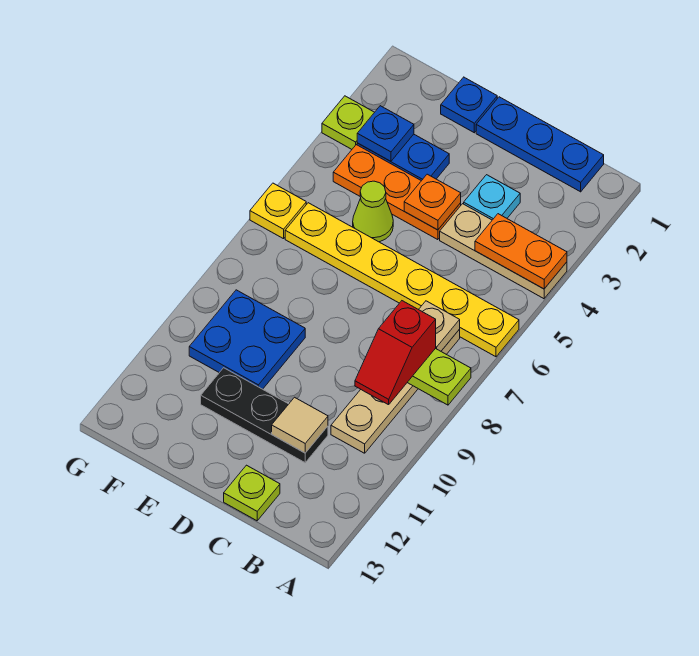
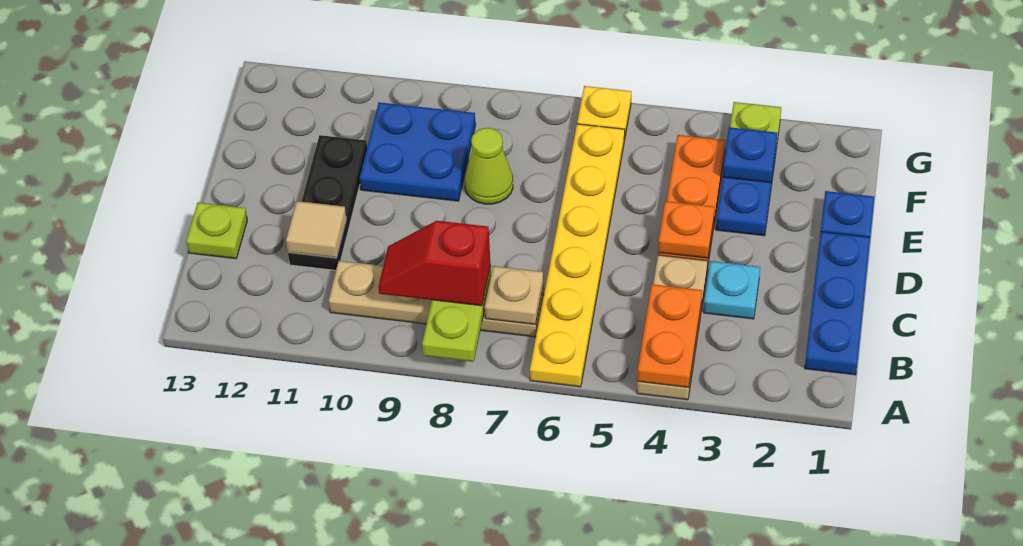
lime cone E5 level 1 -> lime cone E8 level 1

